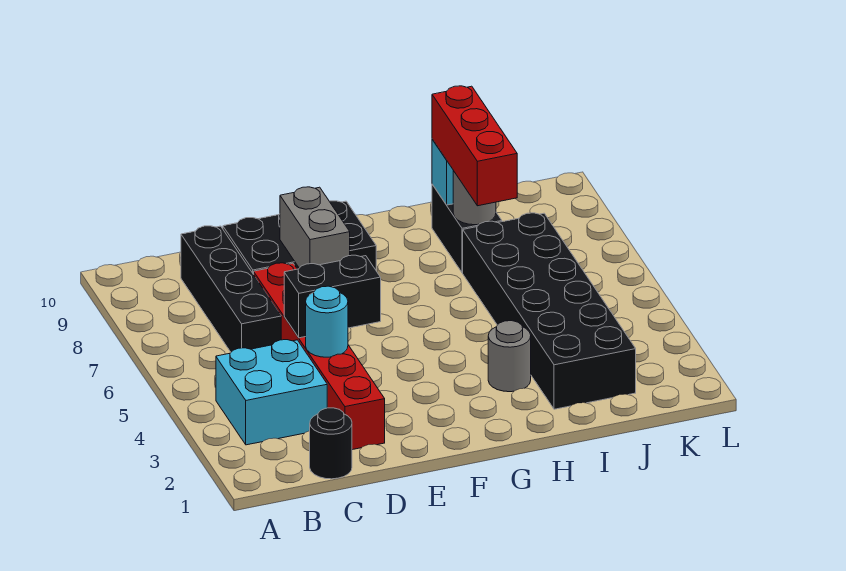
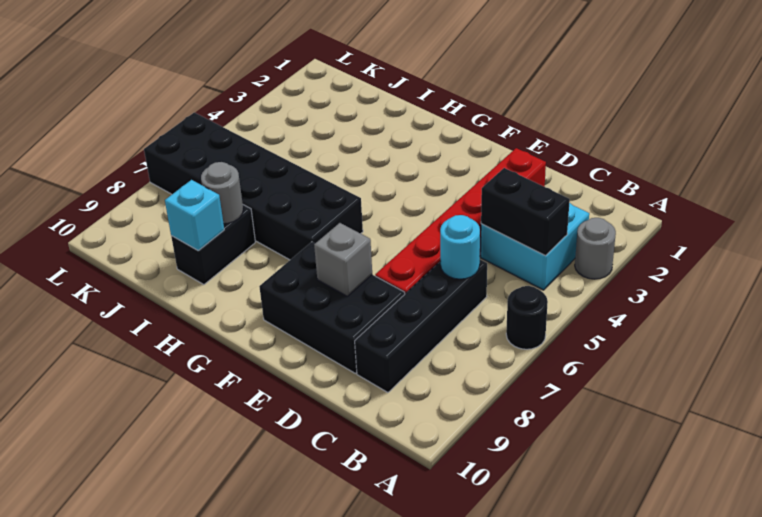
black round brick C1 level 1 -> black round brick A6 level 1
cyan round brick D4 level 2 -> cyan round brick C6 level 2
black brick D5:E5 level 2 -> black brick B4:C4 level 2
grey brick E7:E8 level 2 -> grey brick E8 level 2
grey round brick H3 level 1 -> grey round brick A3 level 1
black brick I2:J7 level 1 -> black brick G6:L7 level 1
red brick I7:I9 level 3 -> none

